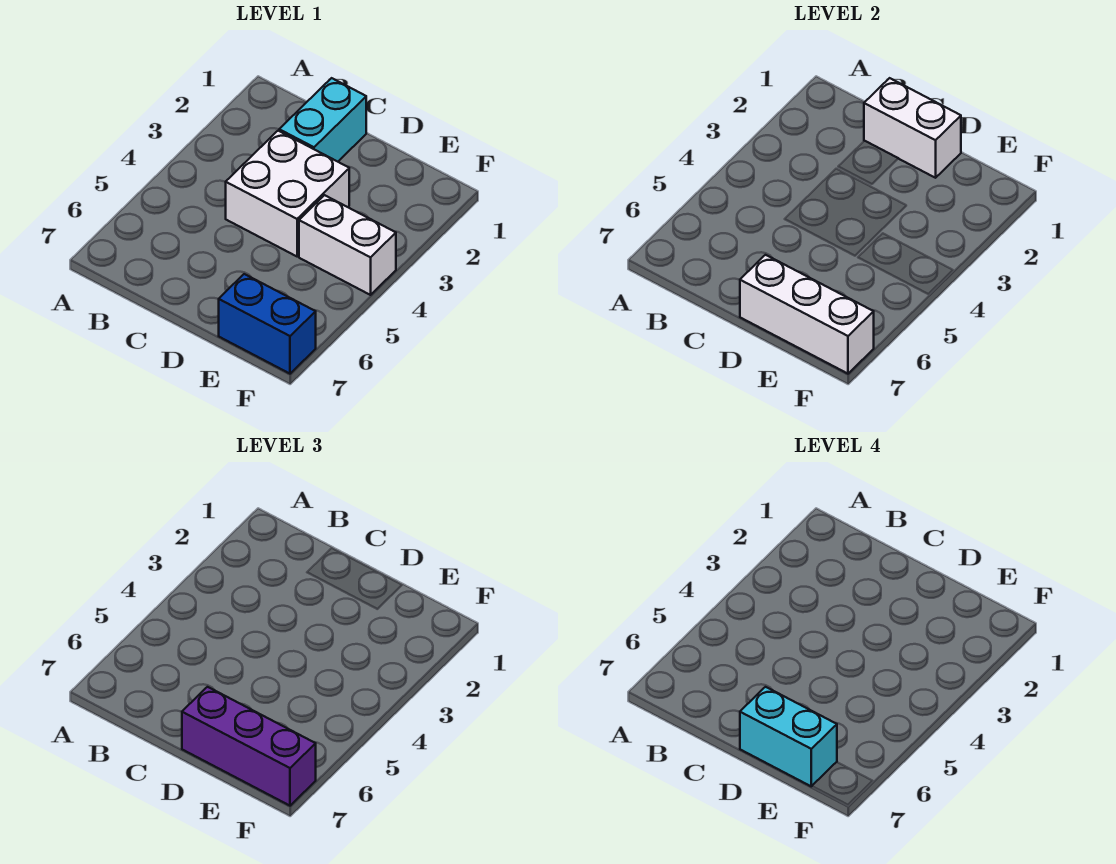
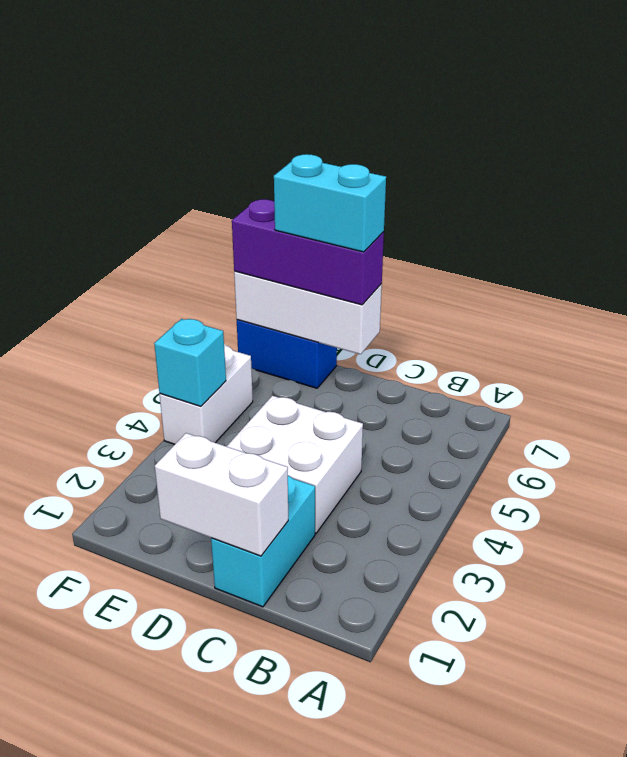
white brick E4:F4 level 1 -> white brick F4:F5 level 1
none -> cyan brick F4 level 2

